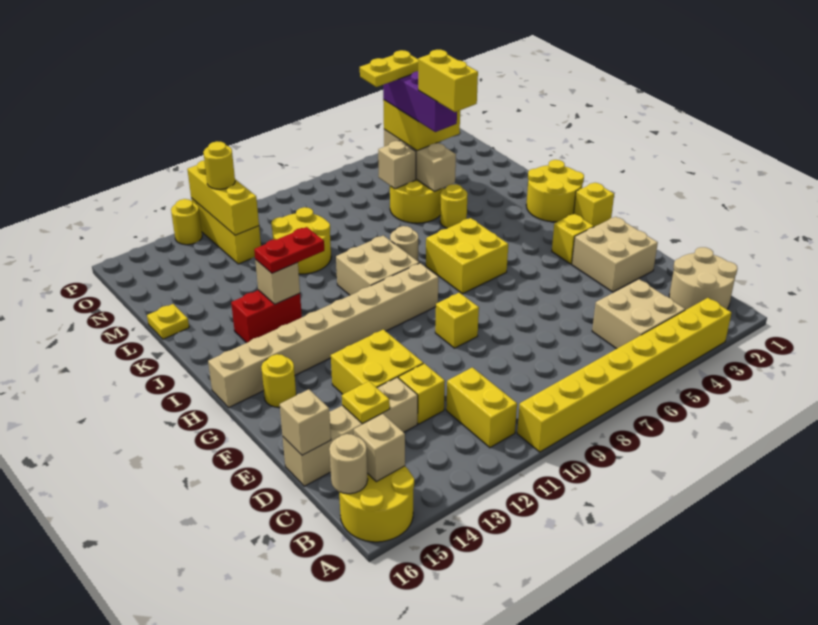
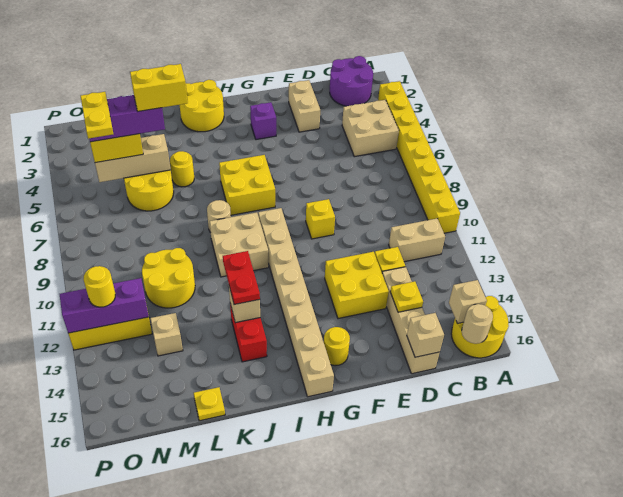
tan round brick B1:C2 level 1 -> purple round brick B1:C2 level 1
yellow brick B11:C11 level 1 -> tan brick B11:C11 level 1
tan brick E2:F3 level 1 -> tan brick E2:E3 level 1
yellow brick G3 level 1 -> purple brick G3 level 1
yellow brick H1 level 1 -> none
tan brick M6 level 2 -> tan brick M13 level 1
yellow brick N12:P12 level 2 -> purple brick N12:P12 level 2
yellow round brick P13 level 1 -> none

